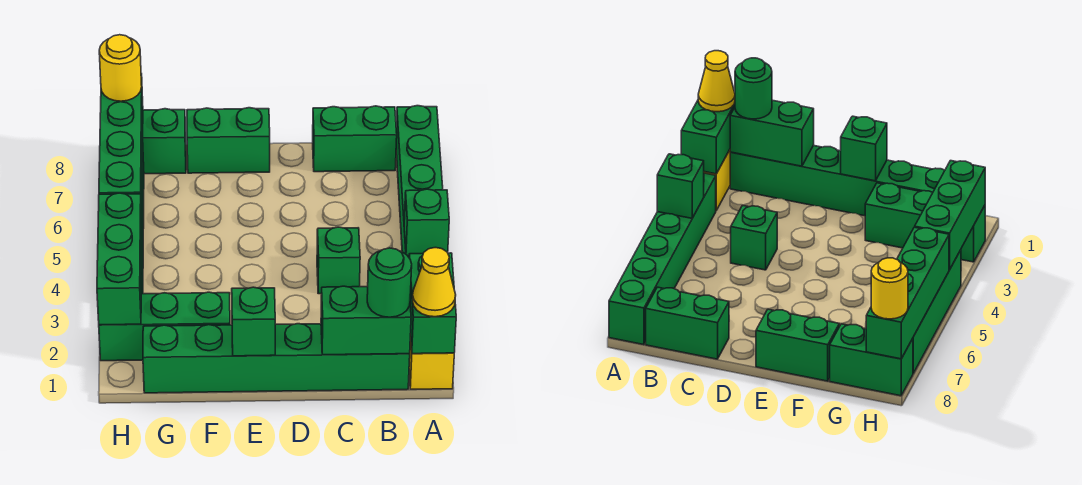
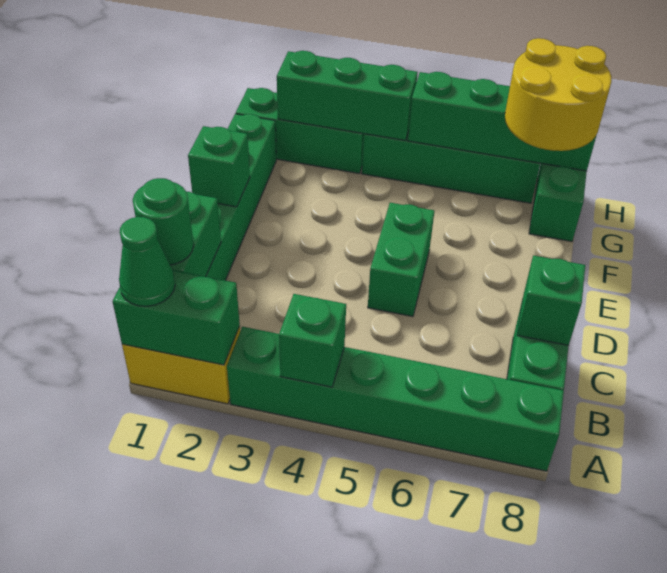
yellow cone A1 level 3 -> green cone A1 level 3
green brick C4 level 1 -> green brick C8 level 2
green brick E8:F8 level 1 -> green brick D5:E5 level 1
green brick F2:H2 level 1 -> green brick H1:H3 level 1
yellow round brick H8 level 3 -> yellow round brick G7:H8 level 3

